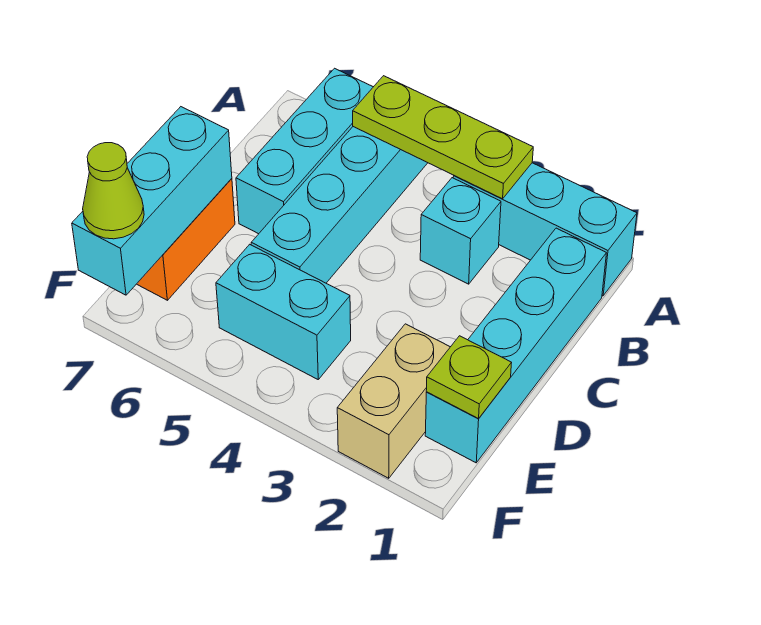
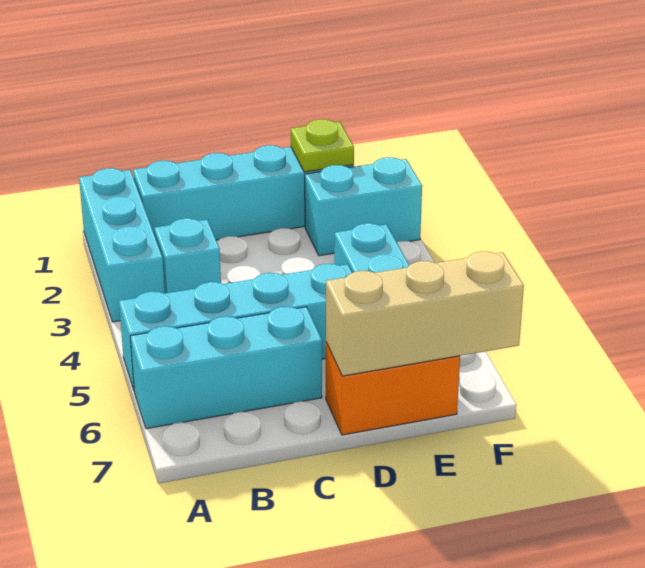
lime plate A3:A5 level 2 -> none
cyan brick D7:F7 level 2 -> tan brick D7:F7 level 2
tan brick E2:F2 level 1 -> cyan brick E2:F2 level 1
lime cone F7 level 3 -> none

